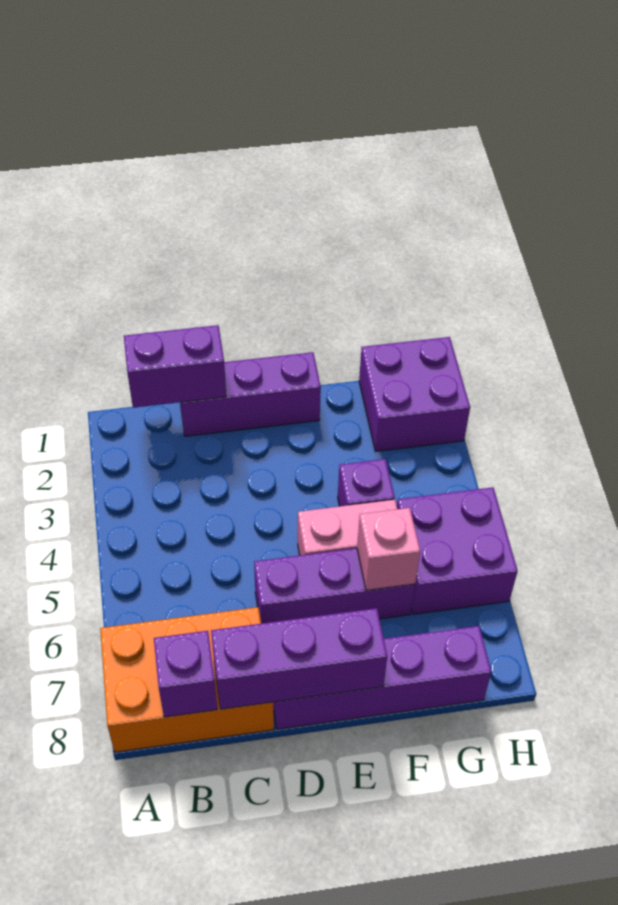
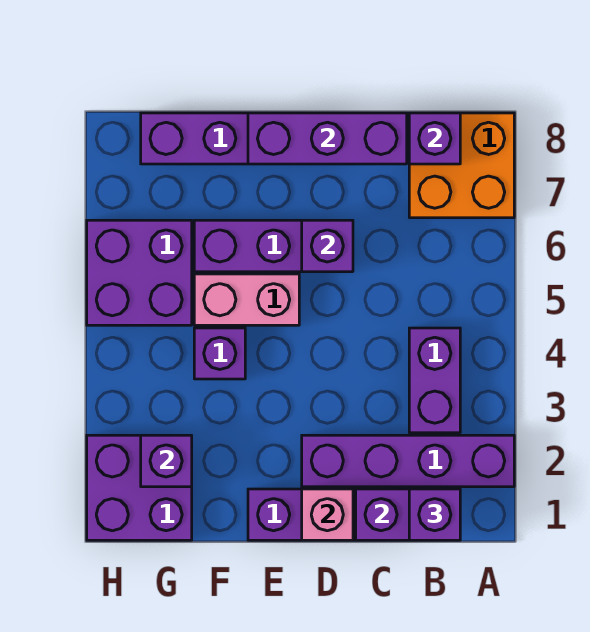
none -> purple brick A2:D2 level 1
orange brick A7:C8 level 1 -> orange brick A7:B8 level 1
none -> purple brick B1 level 3
none -> purple brick B3:B4 level 1
none -> purple brick D6 level 2
pink brick F6 level 2 -> pink brick D1 level 2
none -> purple brick G2 level 2

